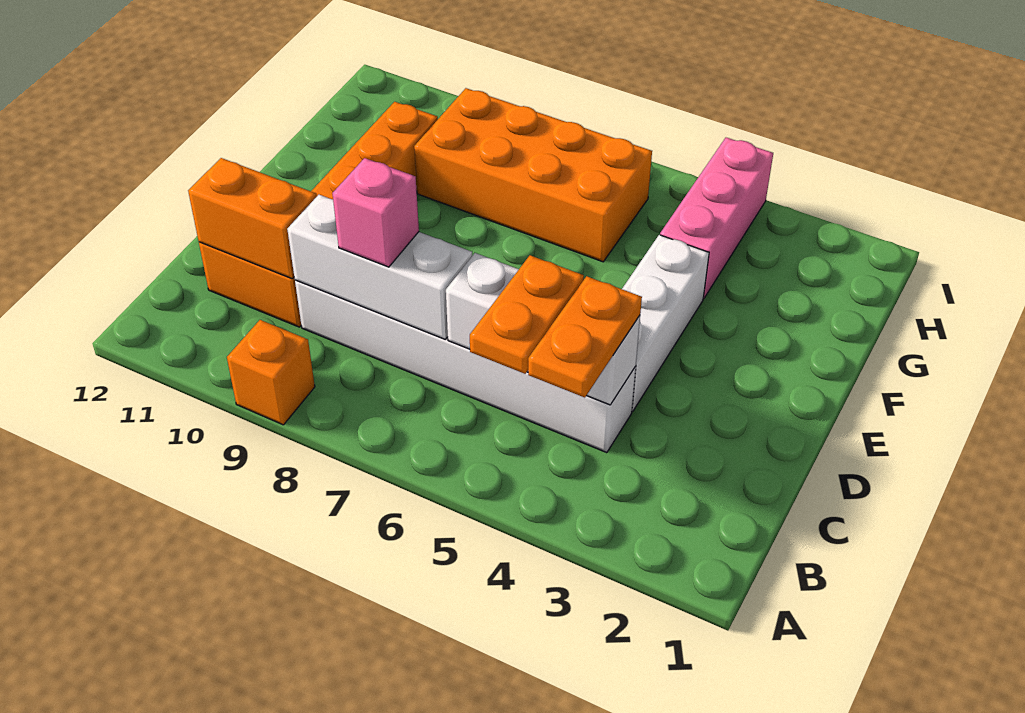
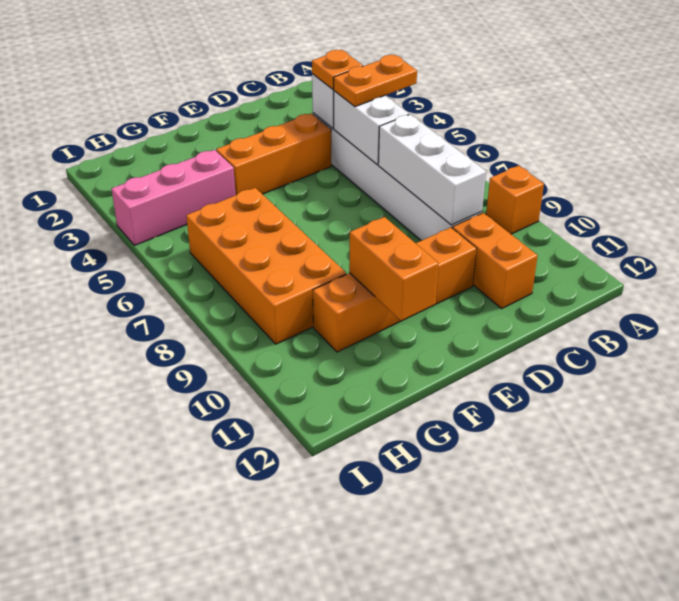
orange plate B4:C4 level 3 -> orange plate C4 level 3
pink brick C8 level 3 -> none
orange brick C10:C11 level 2 -> orange brick F10:F11 level 2
white brick D4:F4 level 1 -> orange brick D4:F4 level 1

